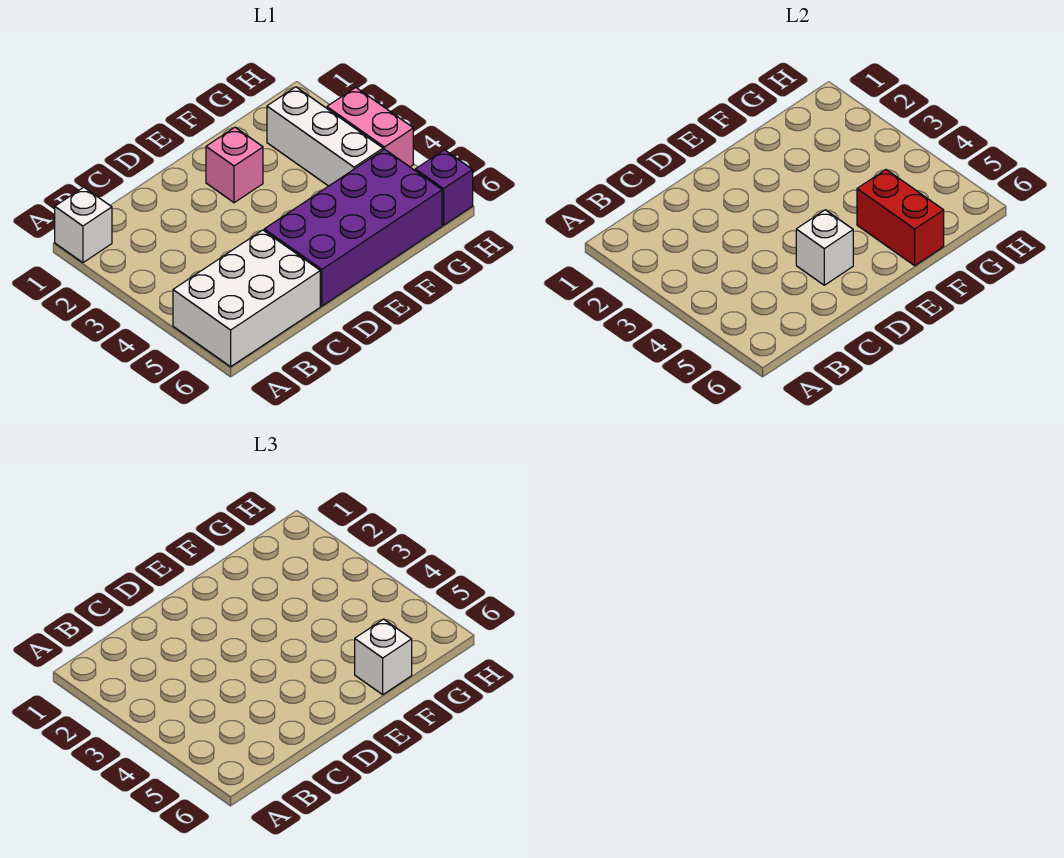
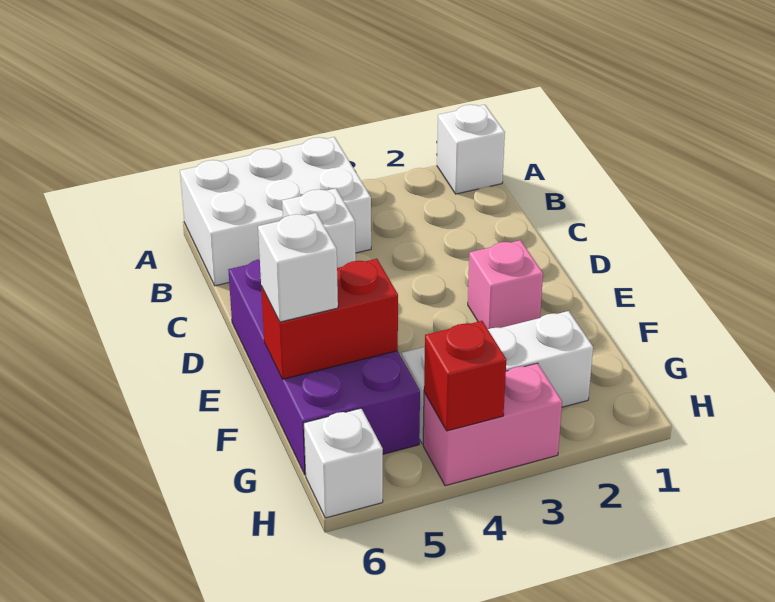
white brick A5:C6 level 1 -> white brick A4:B6 level 1
none -> red brick H4 level 2
purple brick H6 level 1 -> white brick H6 level 1

